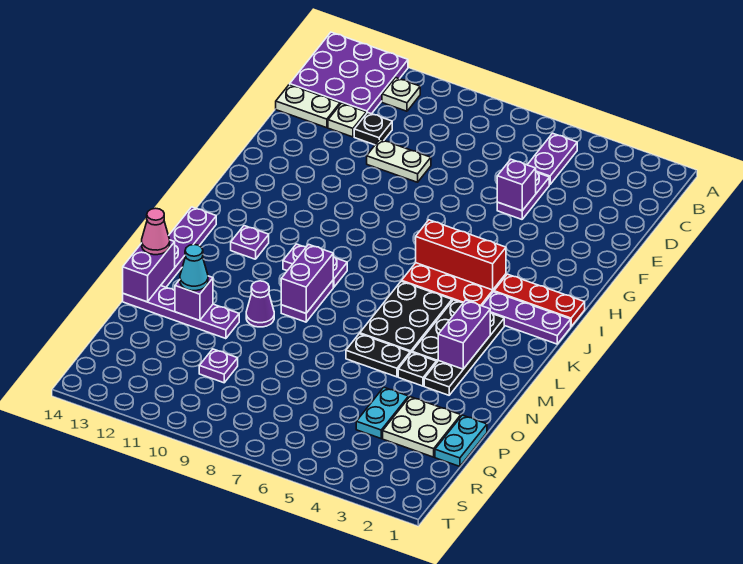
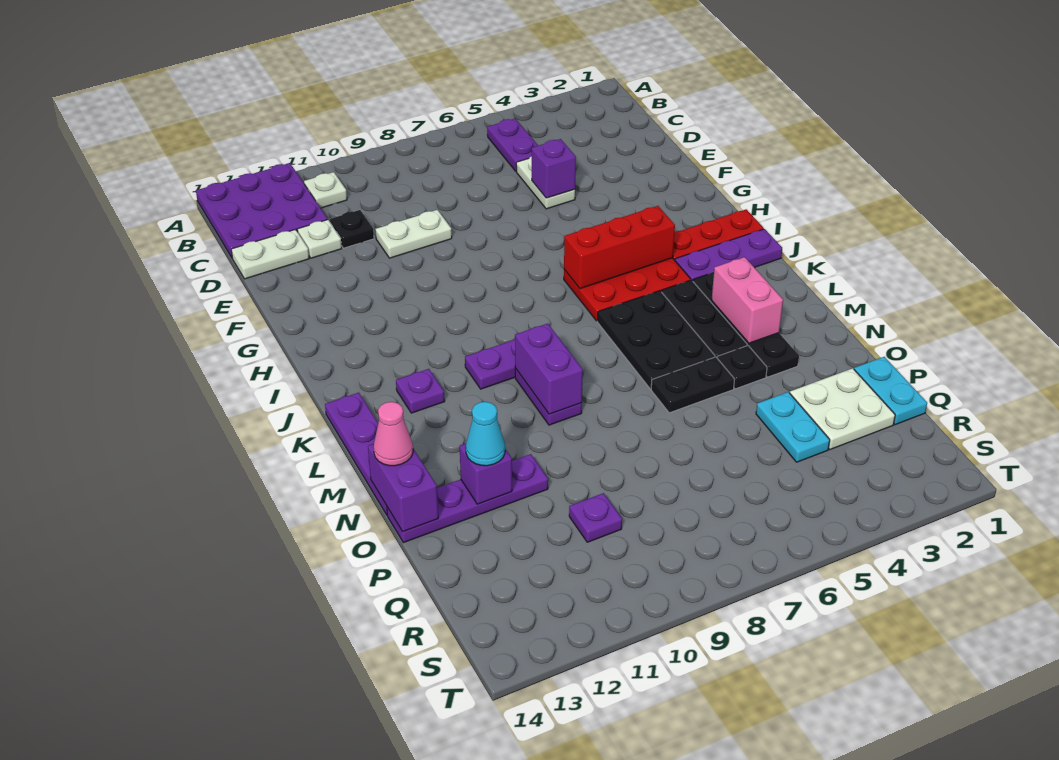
purple plate D5:E5 level 1 -> white plate D5:E5 level 1
purple brick L3:M3 level 2 -> pink brick L3:M3 level 2
purple cone N10 level 1 -> none

